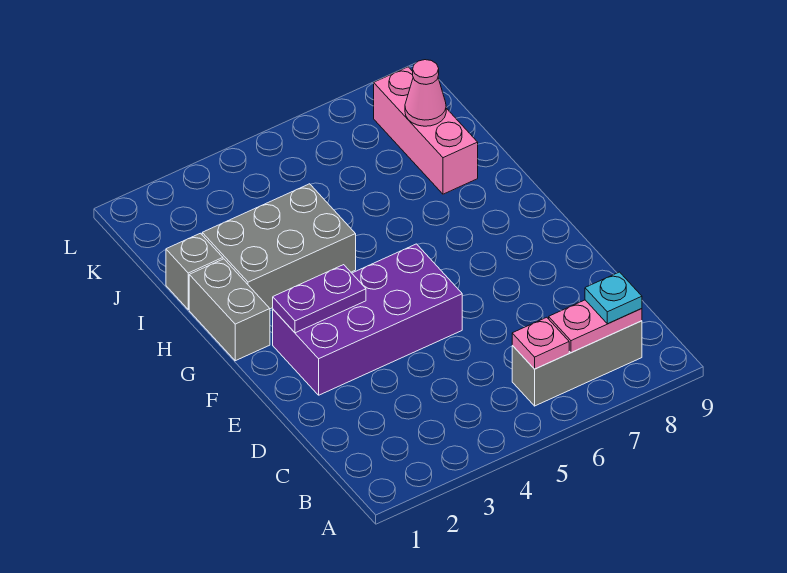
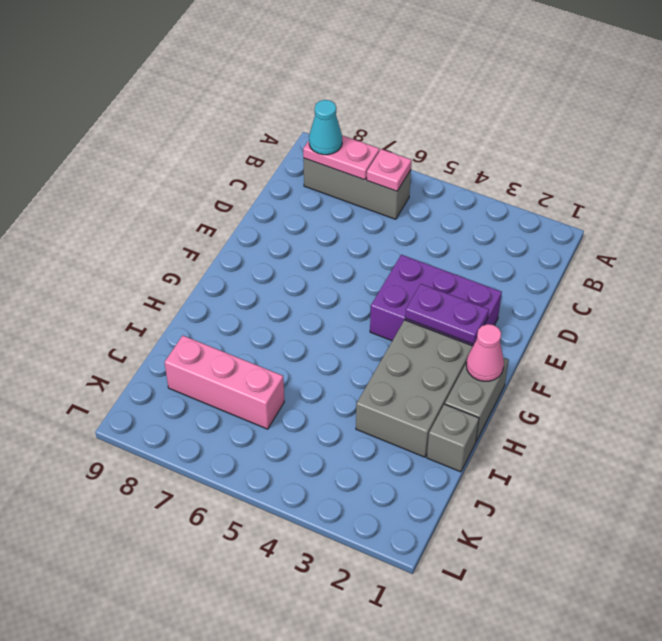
cyan plate B8 level 3 -> cyan cone B8 level 3
purple brick E2:F5 level 1 -> purple brick E2:F4 level 1
grey brick H2:I4 level 1 -> grey brick G2:I3 level 1
pink brick I8:K8 level 1 -> pink brick J6:J8 level 1
pink cone J8 level 2 -> pink cone G1 level 2

